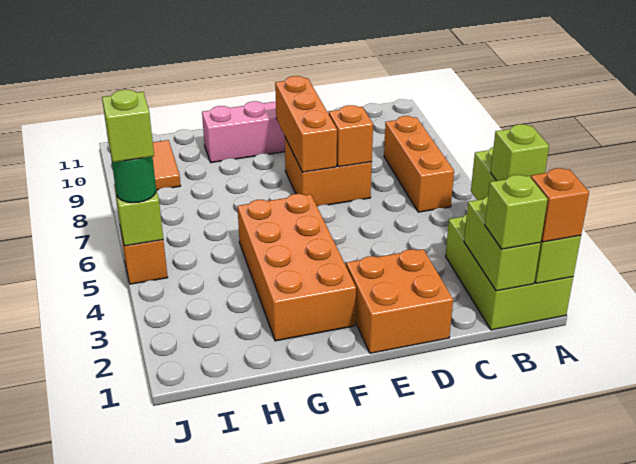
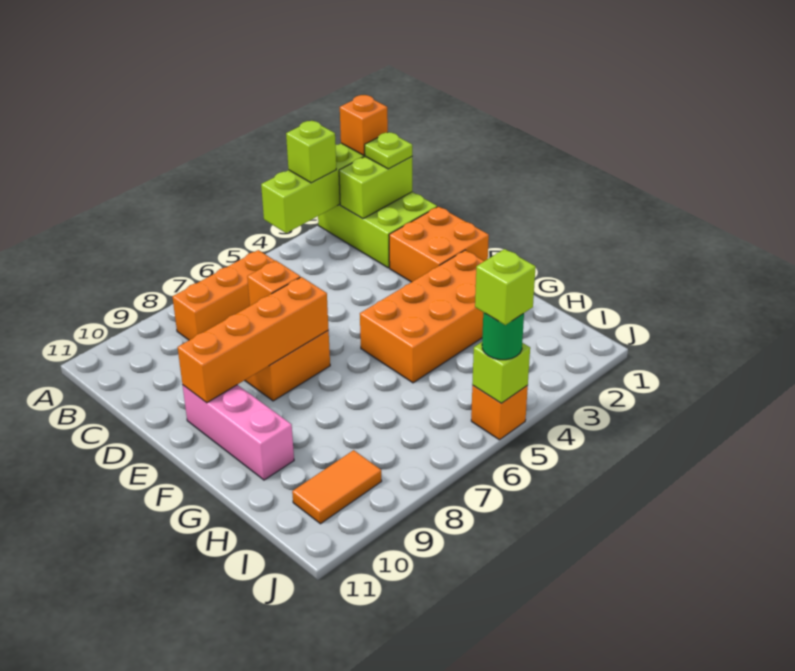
lime brick A1:B3 level 1 -> lime brick A1:C2 level 1
lime brick B1 level 3 -> lime plate B1 level 3
orange brick E7:E9 level 2 -> orange brick E7:E10 level 2

